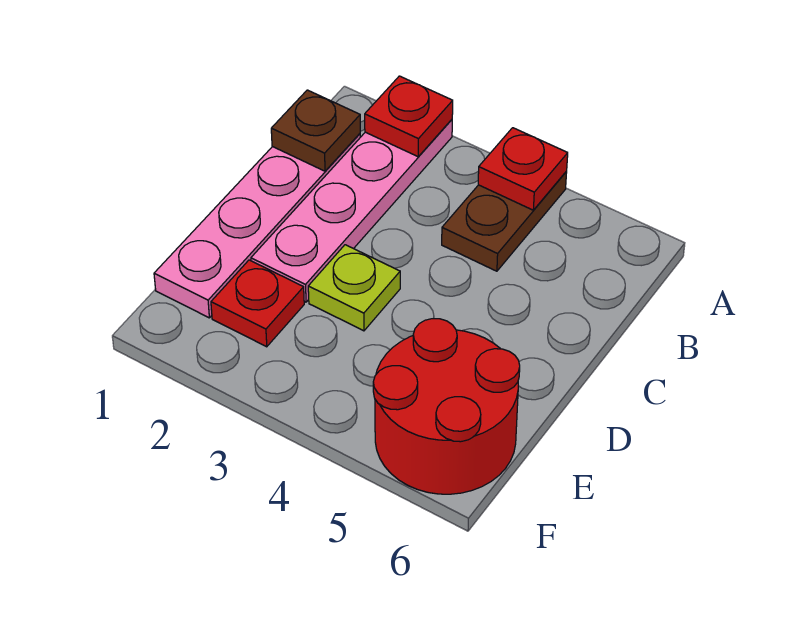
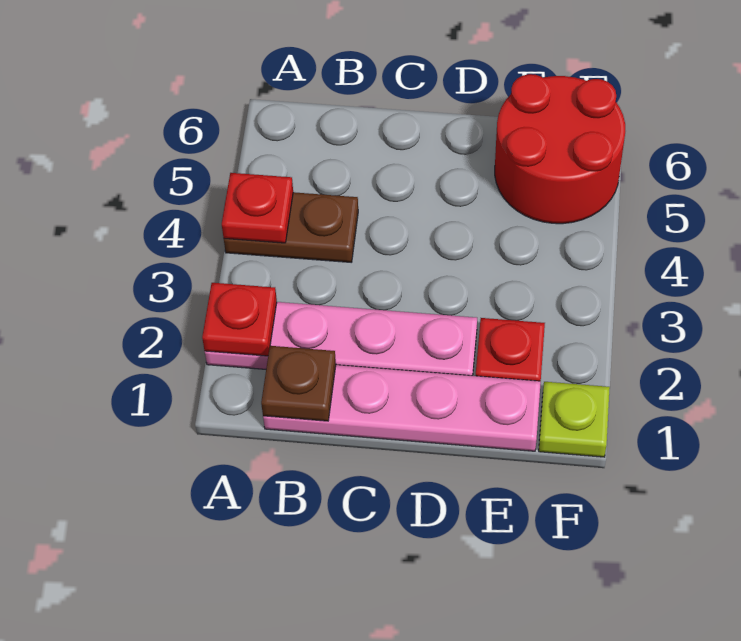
lime plate D3 level 1 -> lime plate F1 level 1

